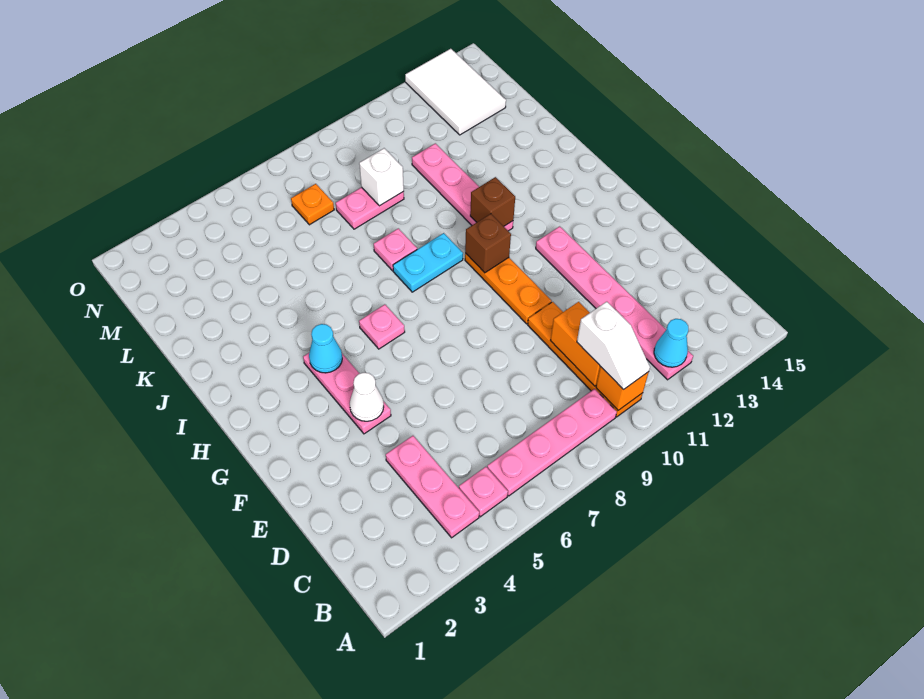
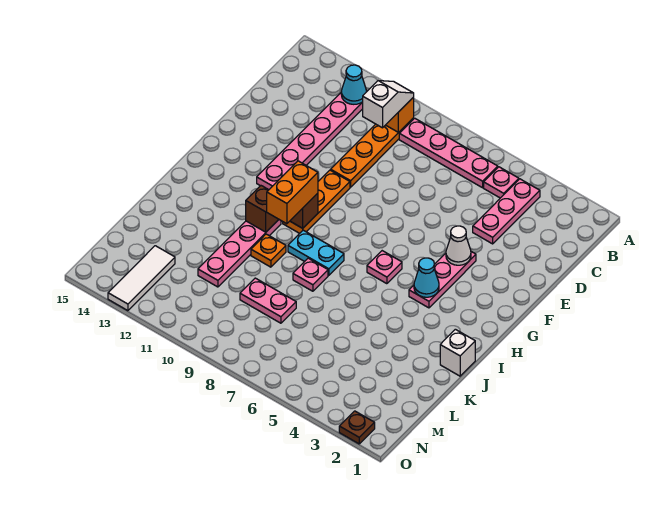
orange brick C10:D10 level 2 -> orange brick H10:I10 level 3
white brick L9 level 2 -> white brick J1 level 1
orange plate M7 level 1 -> orange plate J10 level 1
white tile M13:O14 level 1 -> white tile M13:O13 level 1
none -> brown plate O2 level 1

